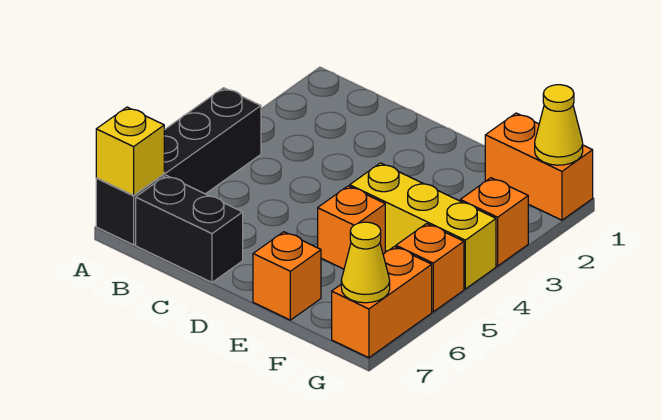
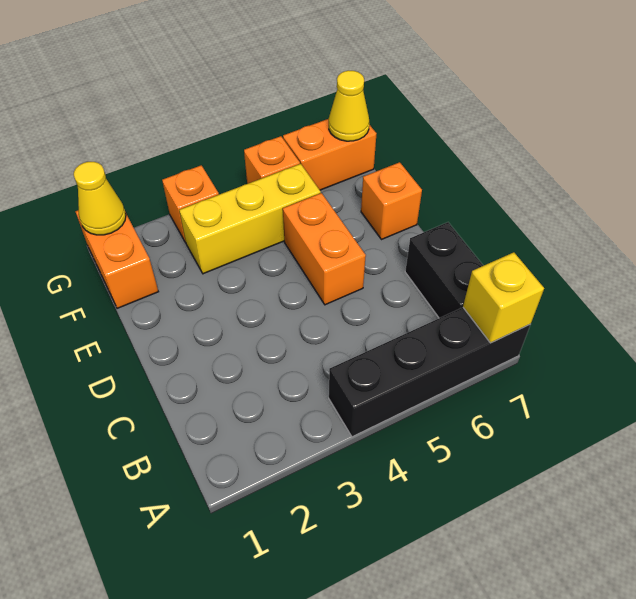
yellow brick E4:G4 level 1 -> yellow brick F3:F5 level 1
orange brick E5 level 1 -> orange brick D5:E5 level 1

